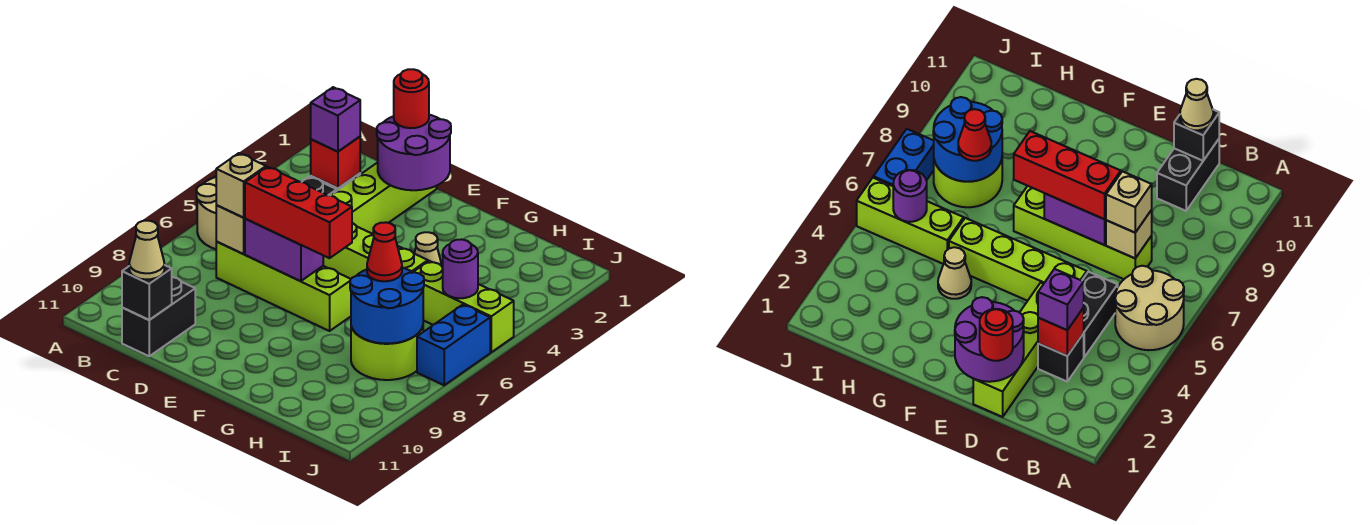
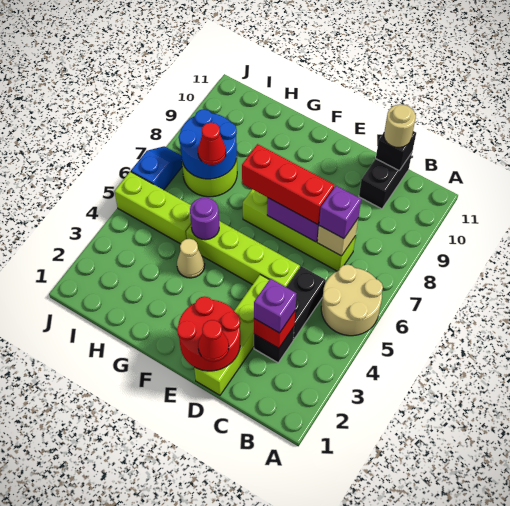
tan brick C7 level 3 -> purple brick C7 level 3
tan cone C11 level 3 -> tan round brick C11 level 3
purple round brick D1:E2 level 2 -> red round brick D1:E2 level 2
red round brick D1 level 3 -> red cone D1 level 3
purple round brick I5 level 2 -> purple round brick G5 level 2
blue brick J6:J7 level 1 -> blue slope J6:J7 level 1 top 6

